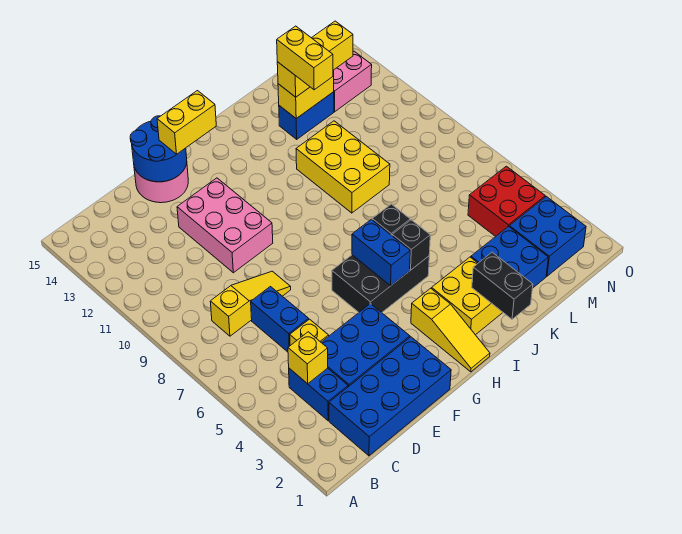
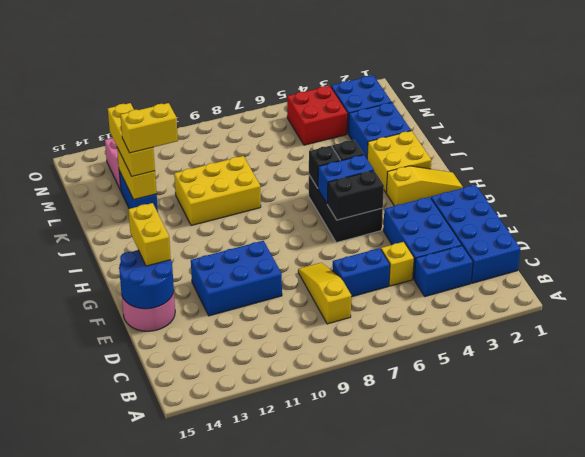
yellow brick C4 level 2 -> none
pink brick E10:F12 level 1 -> blue brick E10:F12 level 1
black brick J1:J2 level 2 -> black brick G5:G6 level 2

